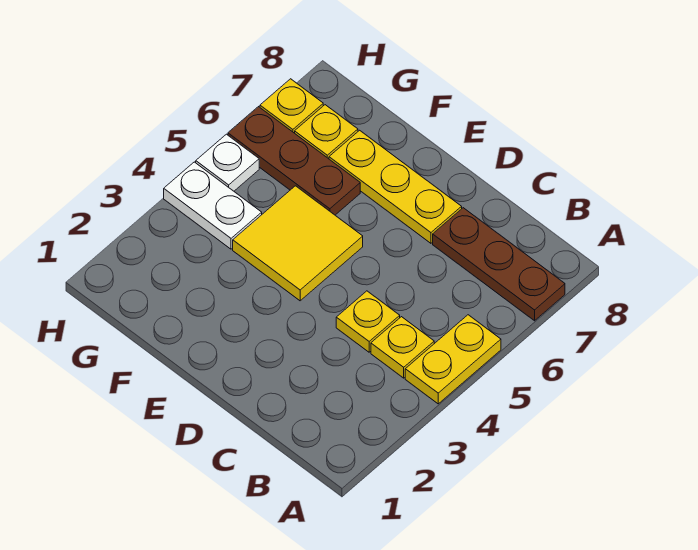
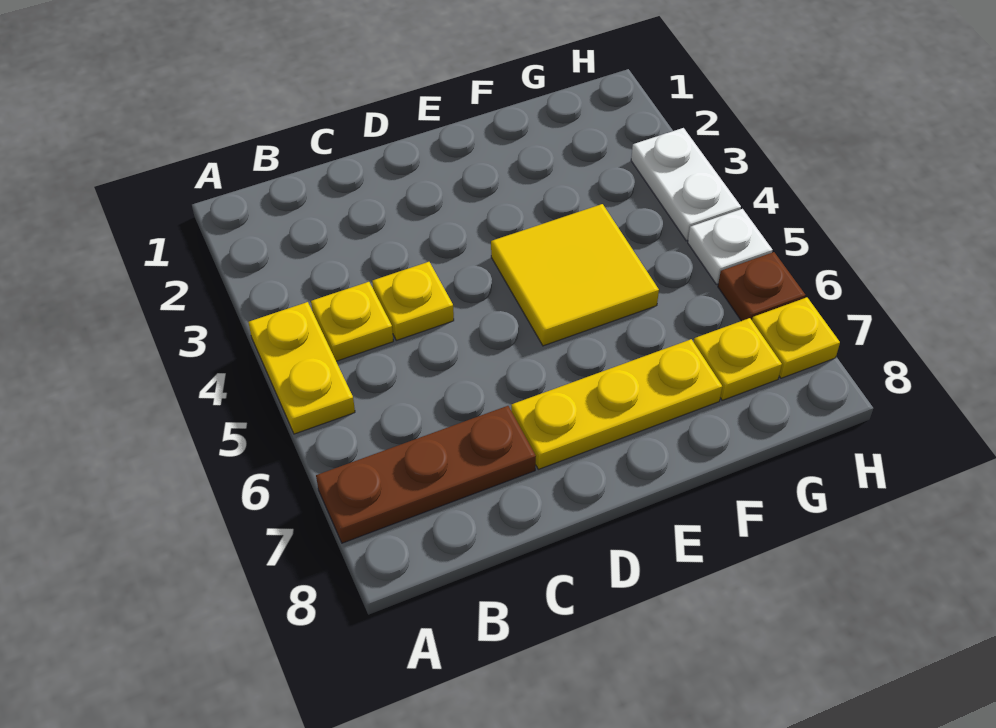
brown plate F6:H6 level 1 -> brown plate H6 level 1
white plate G4:H4 level 1 -> white plate H3:H4 level 1

